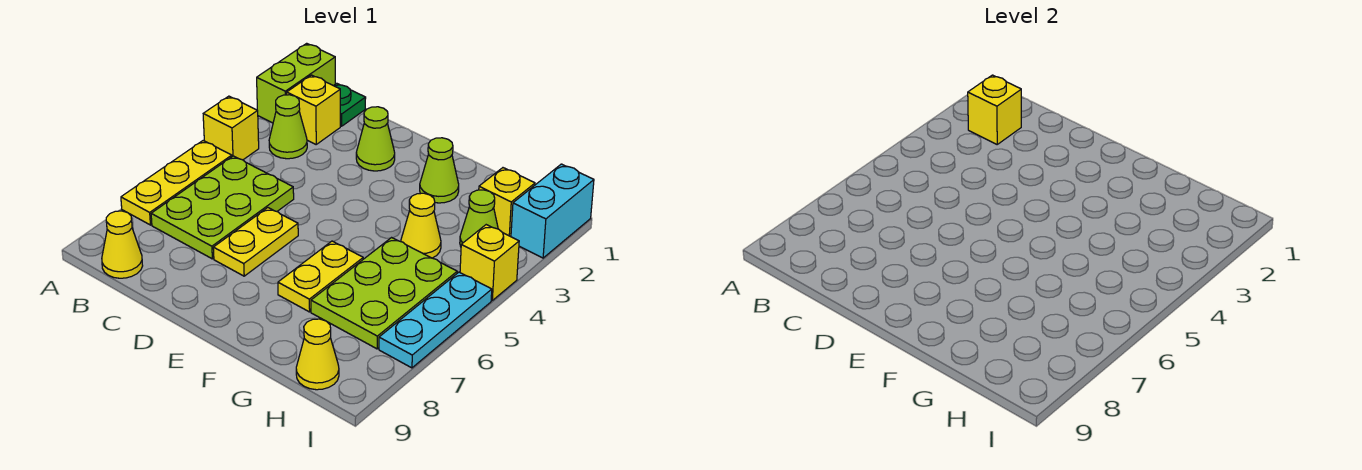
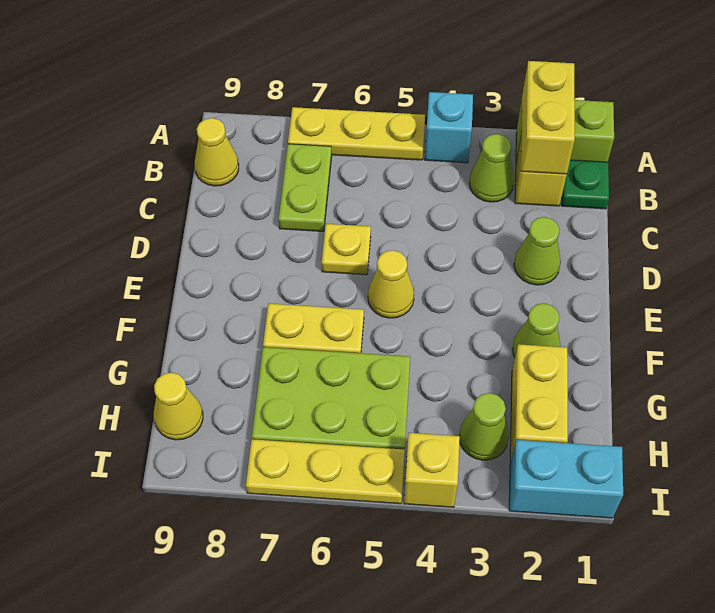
yellow brick A4 level 1 -> cyan brick A4 level 1
yellow brick B2 level 2 -> yellow brick A2:B2 level 2
lime plate B5:C7 level 1 -> lime plate B7:C7 level 1
yellow plate D6:D7 level 1 -> yellow plate D6 level 1
yellow cone G4 level 1 -> yellow cone E5 level 1
yellow brick H2 level 1 -> yellow brick G2:H2 level 1
cyan plate I5:I7 level 1 -> yellow plate I5:I7 level 1

